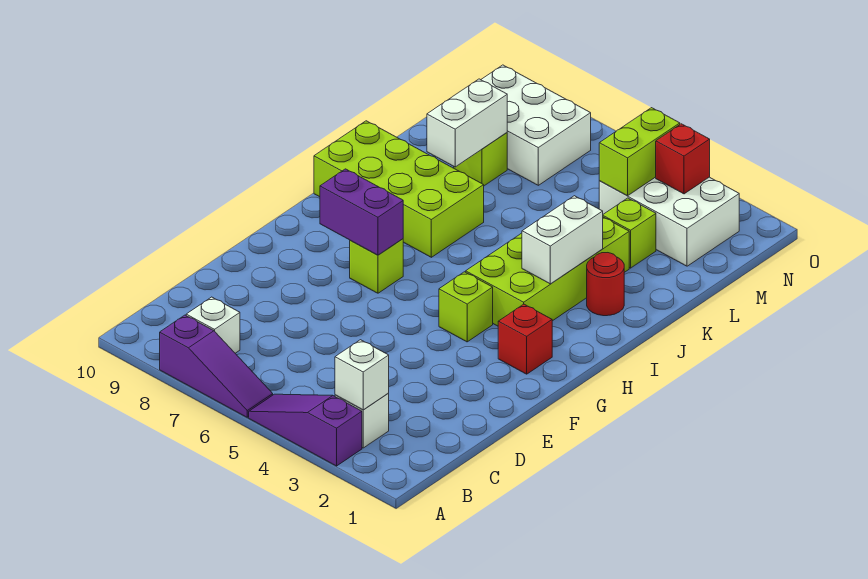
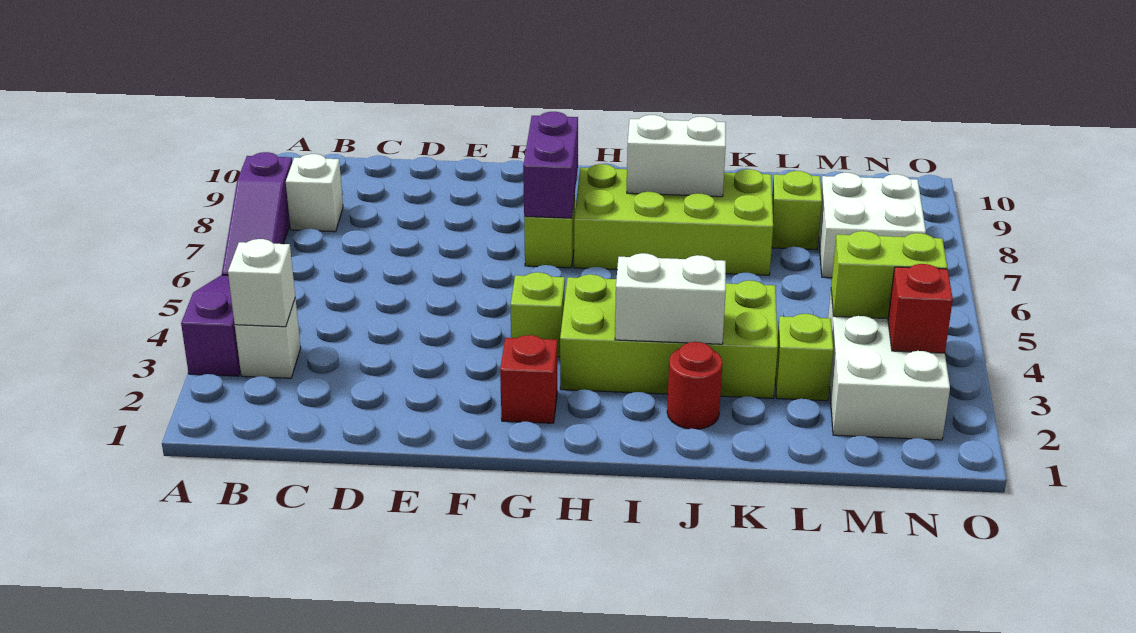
lime brick I7:J10 level 1 -> lime brick H7:K8 level 1
white brick K8:L8 level 2 -> white brick I8:J8 level 2
white brick M7:N9 level 1 -> white brick M7:N8 level 1

